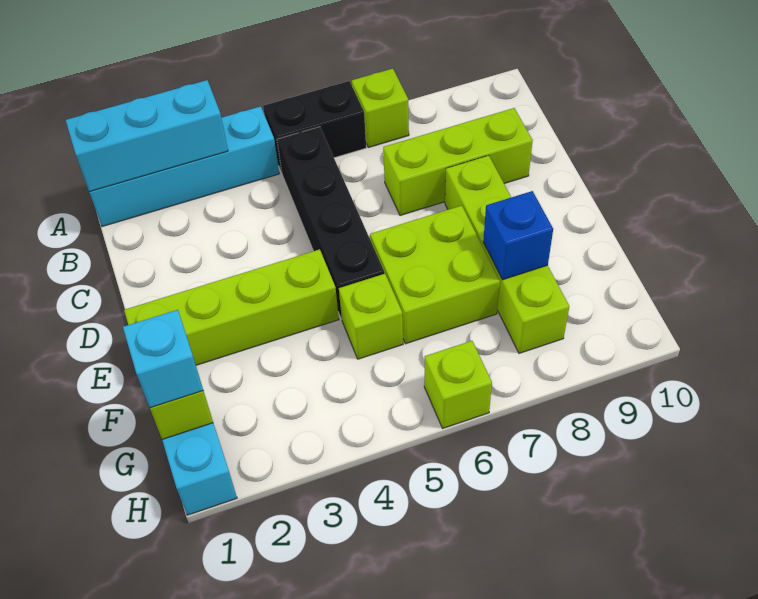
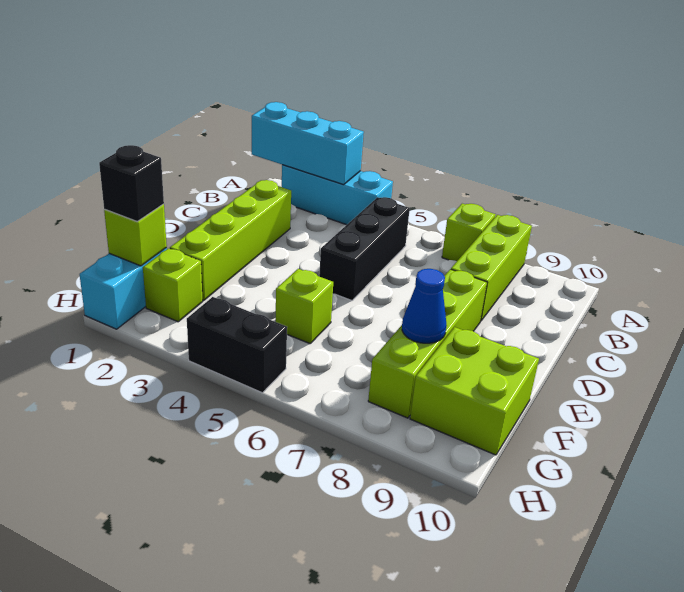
cyan brick A1:A4 level 1 -> cyan brick A2:A4 level 1
black brick A5:A6 level 1 -> black brick H4:H5 level 1
black brick B5:E5 level 1 -> black brick B5:D5 level 1
lime brick C7:C9 level 1 -> lime brick A8:C8 level 1
lime brick E1:E4 level 1 -> lime brick C2:F2 level 1
lime brick E6:F7 level 1 -> lime brick F9:G10 level 1
blue brick F8 level 2 -> blue cone F8 level 2
cyan brick G1 level 3 -> black brick G1 level 3
lime brick H6 level 1 -> lime brick G2 level 1

